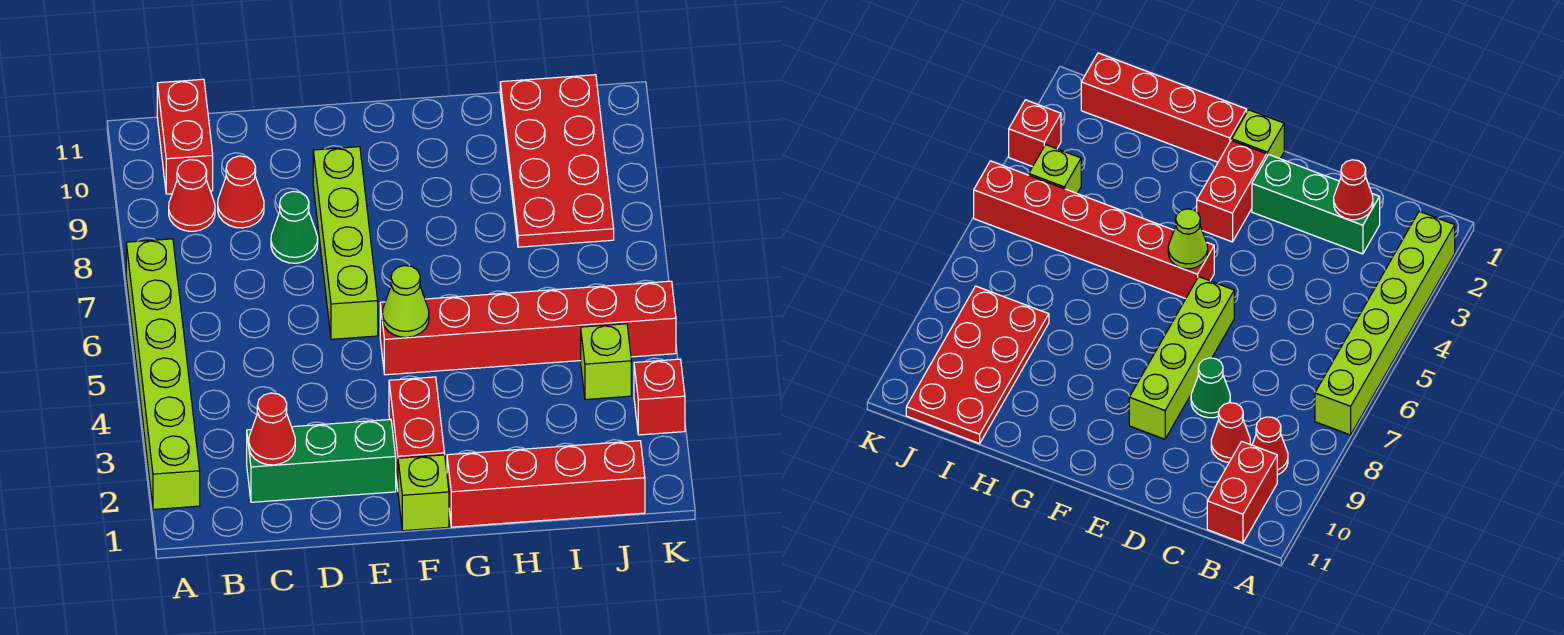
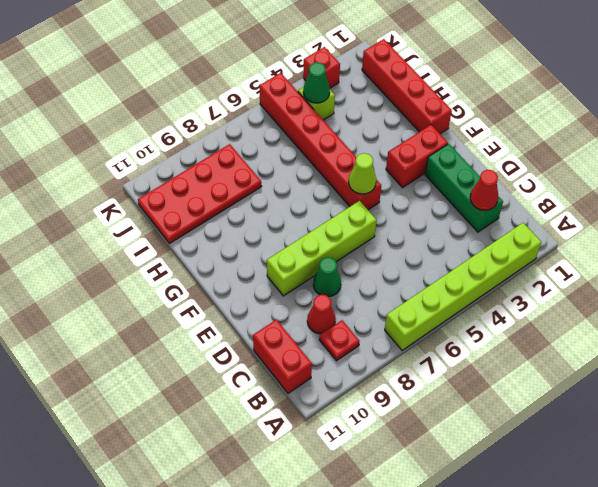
red cone B9 level 1 -> red plate B9 level 1
red brick B10:B11 level 1 -> red brick B11:C11 level 1
lime brick F1 level 1 -> none
none -> green cone J4 level 2

